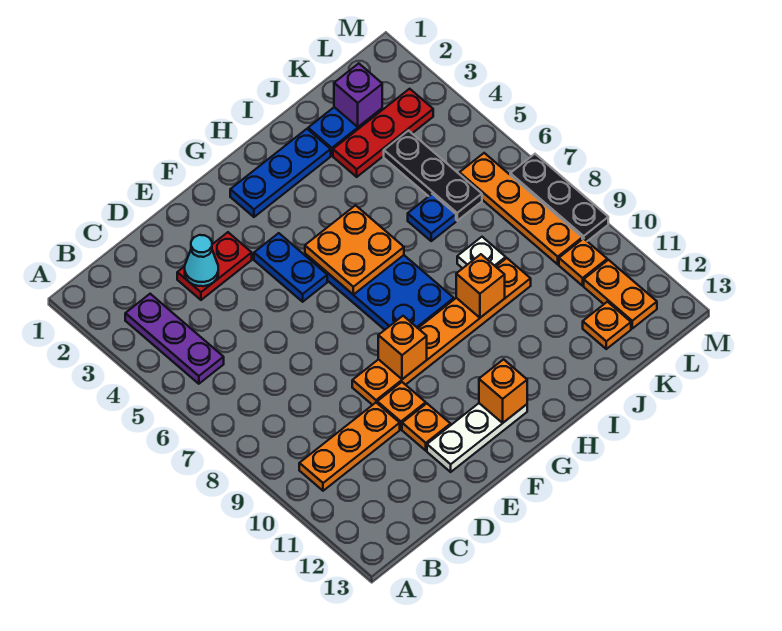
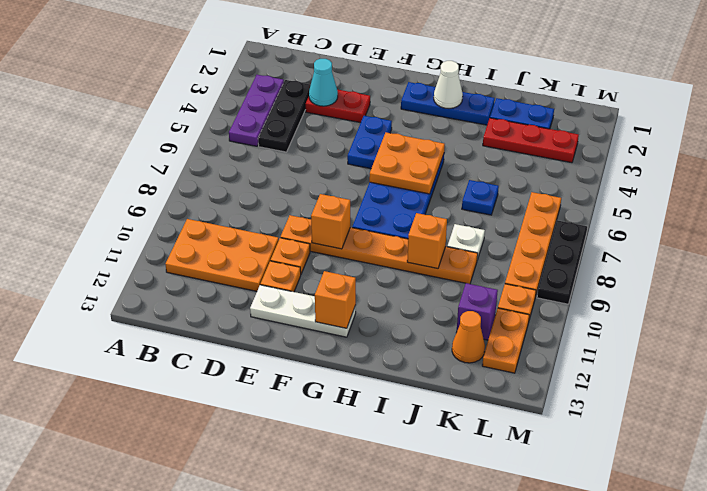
orange plate B10:D10 level 1 -> orange plate B10:D11 level 1
none -> white cone H2 level 2
purple brick K2 level 2 -> purple brick K11 level 1
black plate K4:K6 level 1 -> black plate C3:C5 level 1
orange plate K12 level 1 -> orange cone K12 level 1

